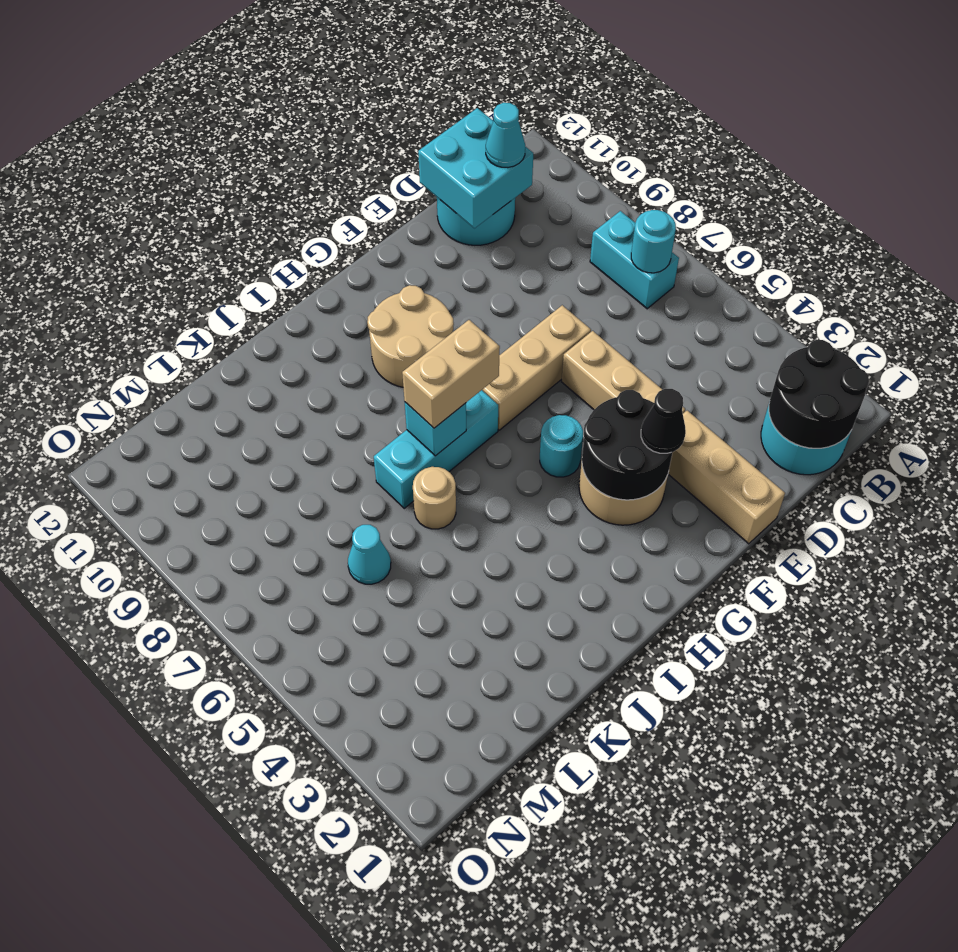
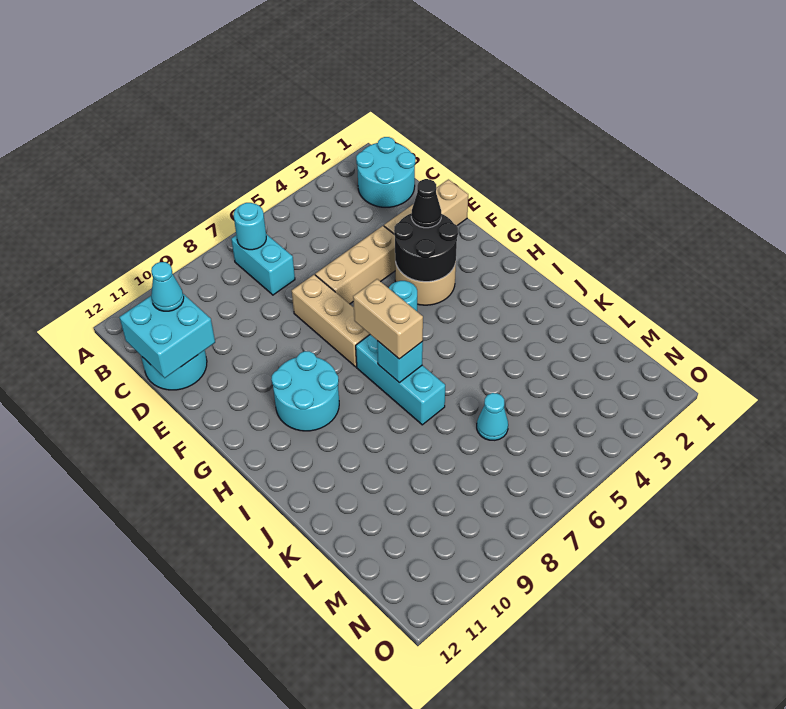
black round brick B1:C2 level 2 -> none
cyan brick B7:B8 level 1 -> cyan brick B7:C7 level 1
tan round brick G9:H10 level 1 -> cyan round brick G9:H10 level 1
tan round brick J6 level 1 -> none

